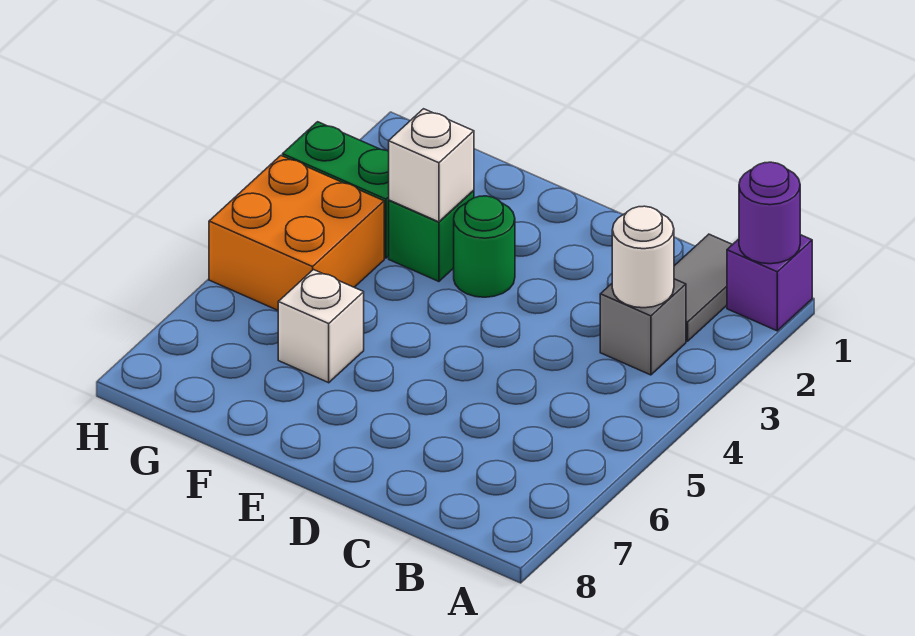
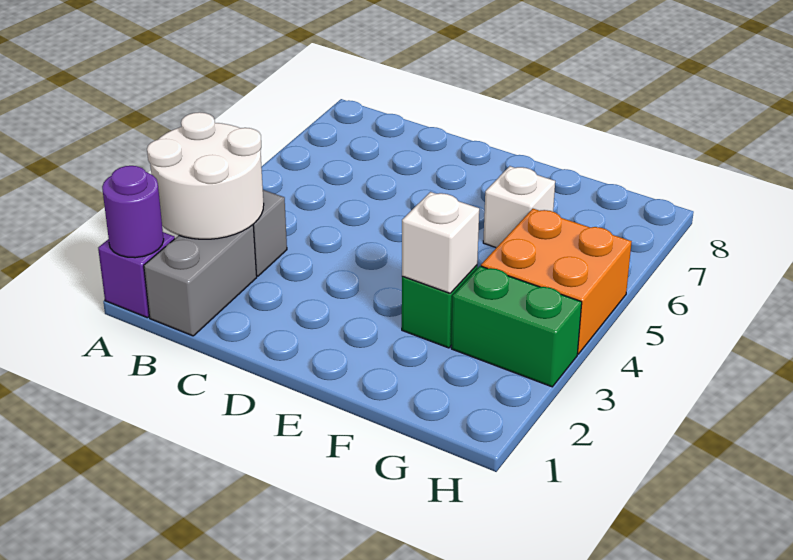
grey tile B1:B2 level 1 -> grey brick B1:B2 level 1
white round brick B3 level 2 -> white round brick A2:B3 level 2
green round brick E3 level 1 -> none

